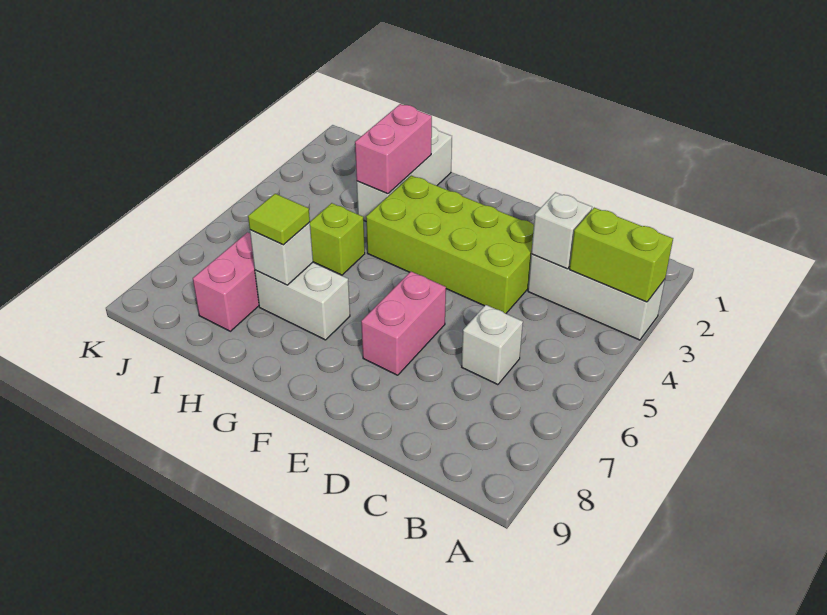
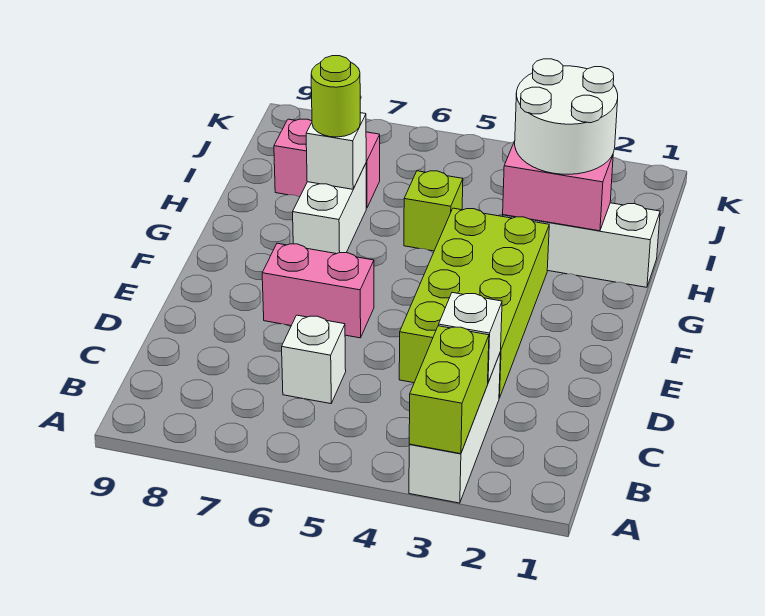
none -> white round brick H2:I3 level 3
lime tile H7 level 3 -> lime round brick H7 level 3

